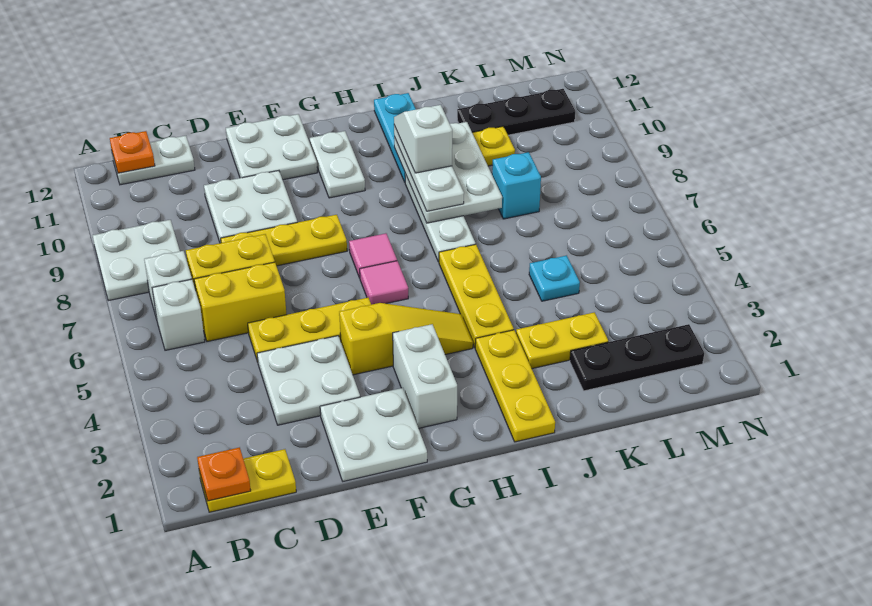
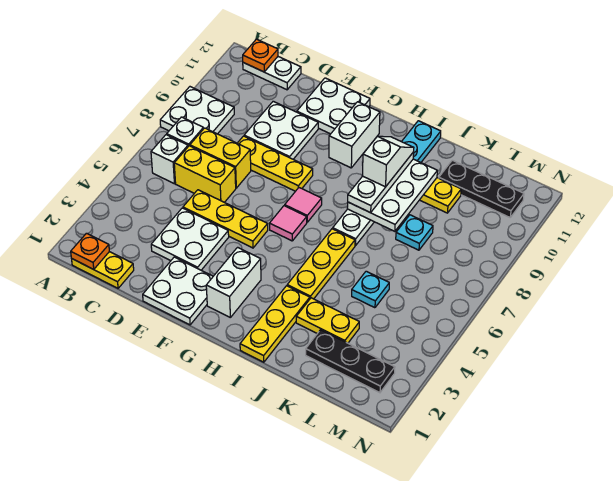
yellow slope F4:H4 level 1 top F -> none
white plate G10:G11 level 1 -> white brick G10:G11 level 1
cyan brick K8 level 1 -> cyan plate K8 level 1

